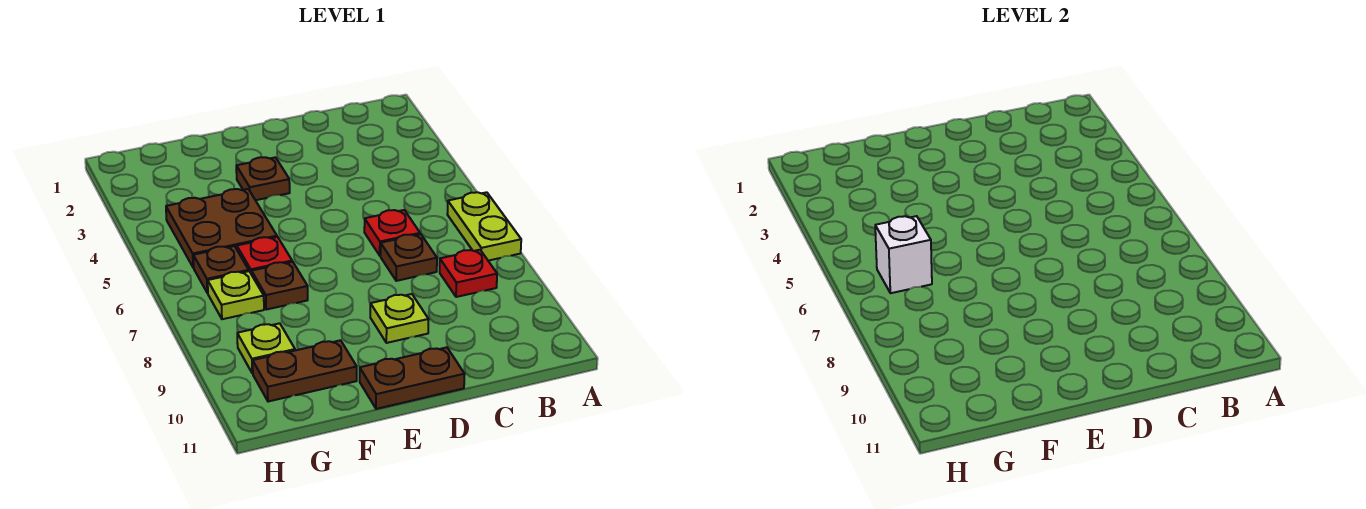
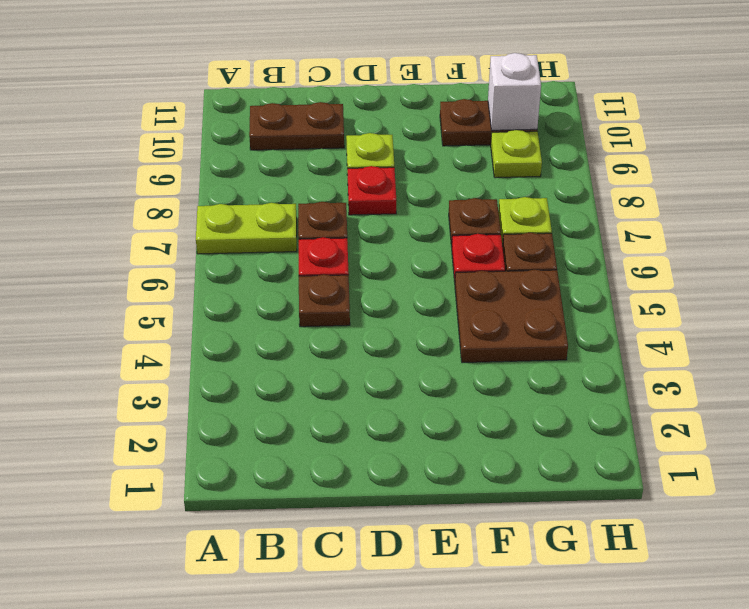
lime plate A6:A7 level 1 -> lime plate A7:B7 level 1
red plate B8 level 1 -> red plate D8 level 1
brown plate D11:E11 level 1 -> brown plate B10:C10 level 1
brown plate E3 level 1 -> brown plate C5 level 1
white brick G6 level 2 -> white brick G10 level 2

